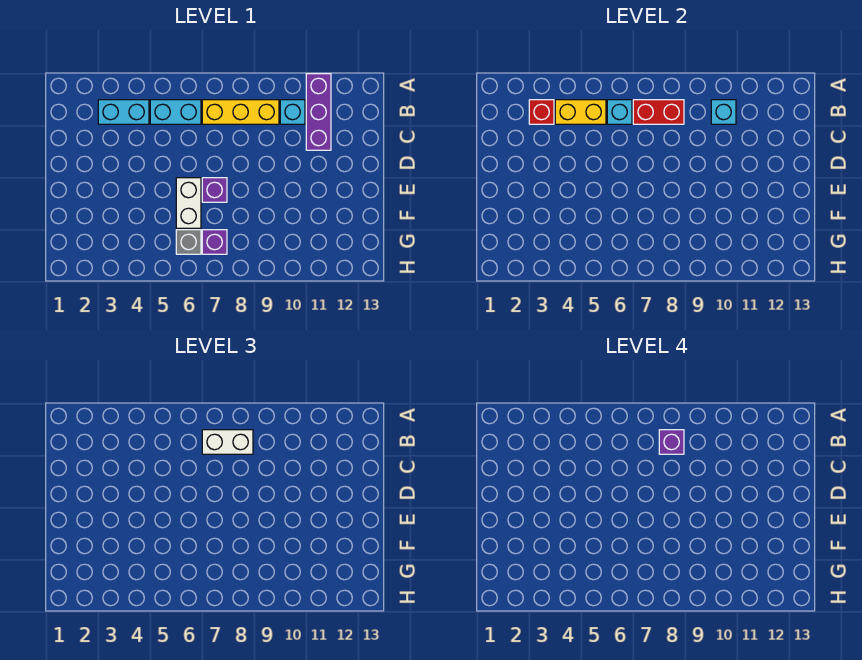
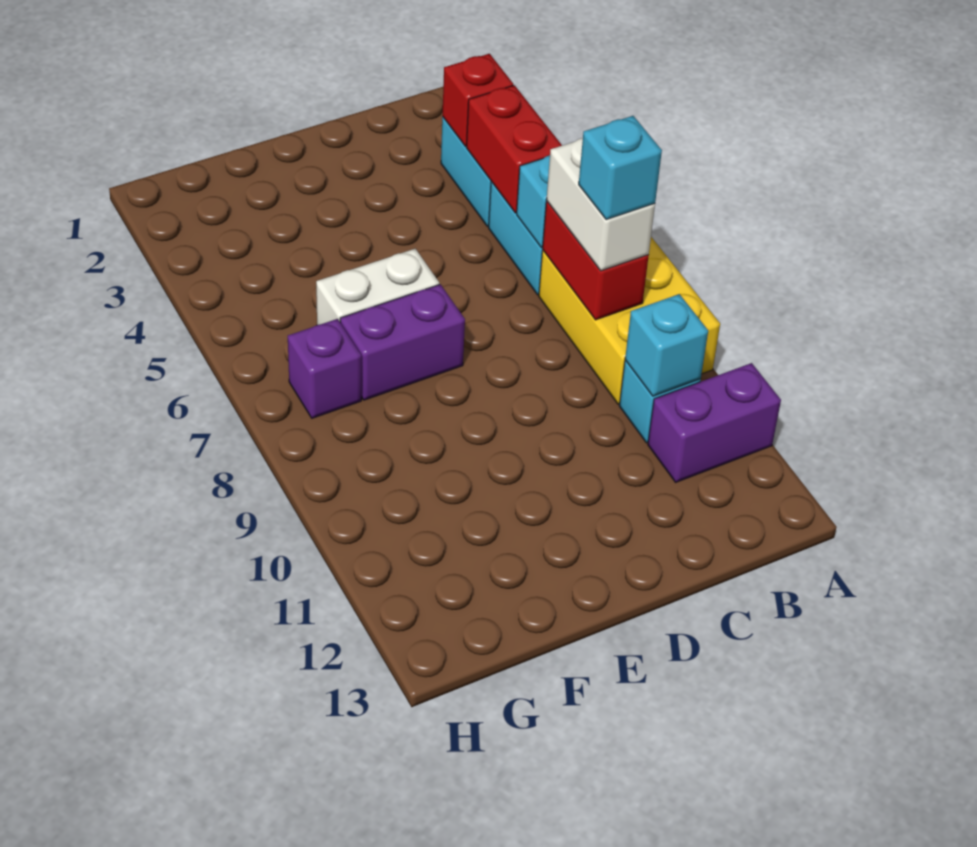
purple brick A11:C11 level 1 -> purple brick A11:B11 level 1
yellow brick B4:B5 level 2 -> red brick B4:B5 level 2
yellow brick B7:B9 level 1 -> yellow brick A7:B9 level 1
purple brick B8 level 4 -> cyan brick B8 level 4
purple brick E7 level 1 -> purple brick E7:F7 level 1
grey brick G6 level 1 -> none

